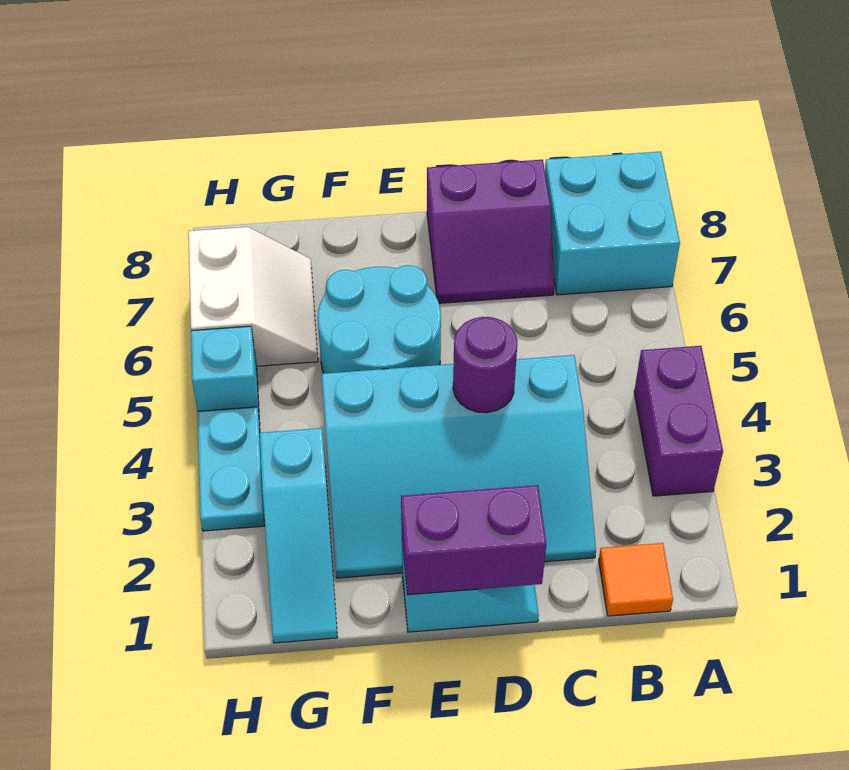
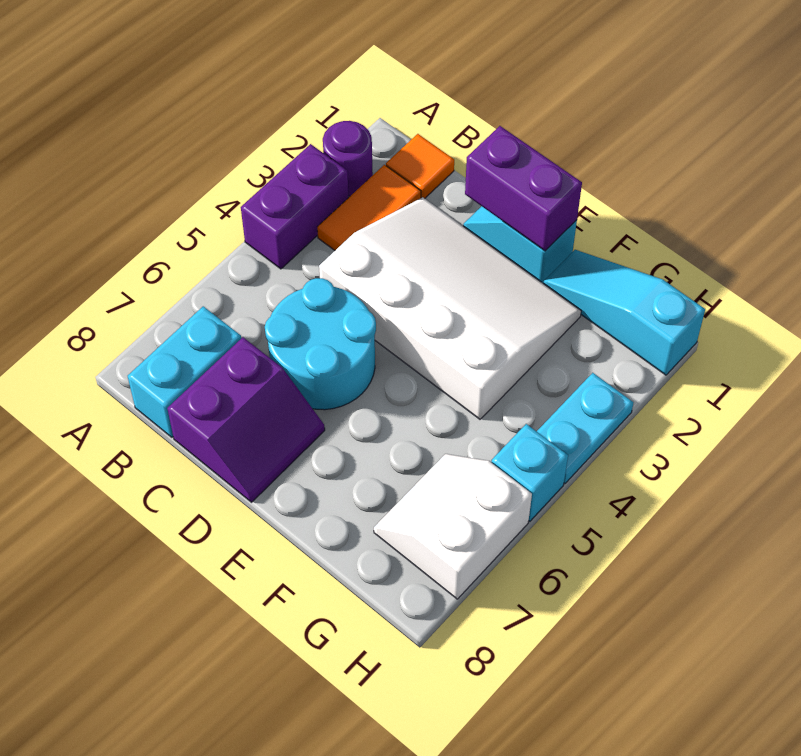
cyan brick A7:B8 level 1 -> cyan brick B7:B8 level 1
none -> orange tile B2:B3 level 1
cyan slope C2:F4 level 1 top 4 -> white slope C2:F4 level 1 top 4
purple slope C7:D8 level 1 top 8 -> purple slope C7:D8 level 1 top C
purple round brick D4 level 2 -> purple round brick A2 level 1
cyan round brick E5:F6 level 1 -> cyan round brick C5:D6 level 1
cyan slope G1:G3 level 1 top 3 -> cyan slope F1:H1 level 1 top H

